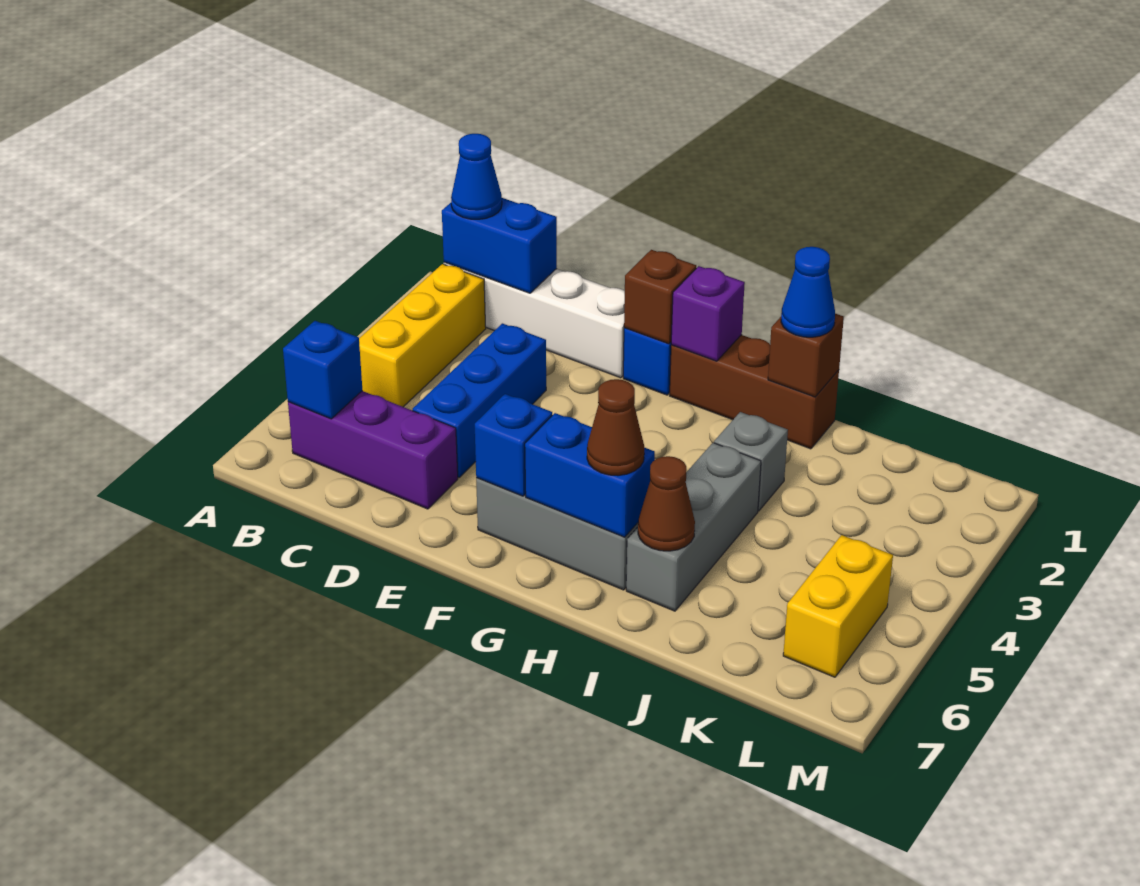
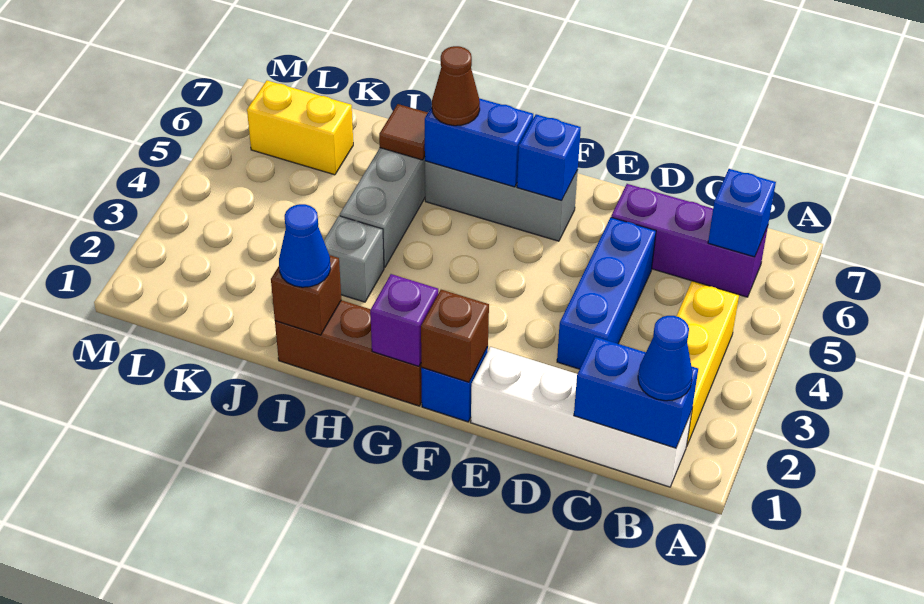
brown cone I6 level 2 -> brown tile I6 level 2
yellow brick L5:L6 level 1 -> yellow brick K6:L6 level 1

